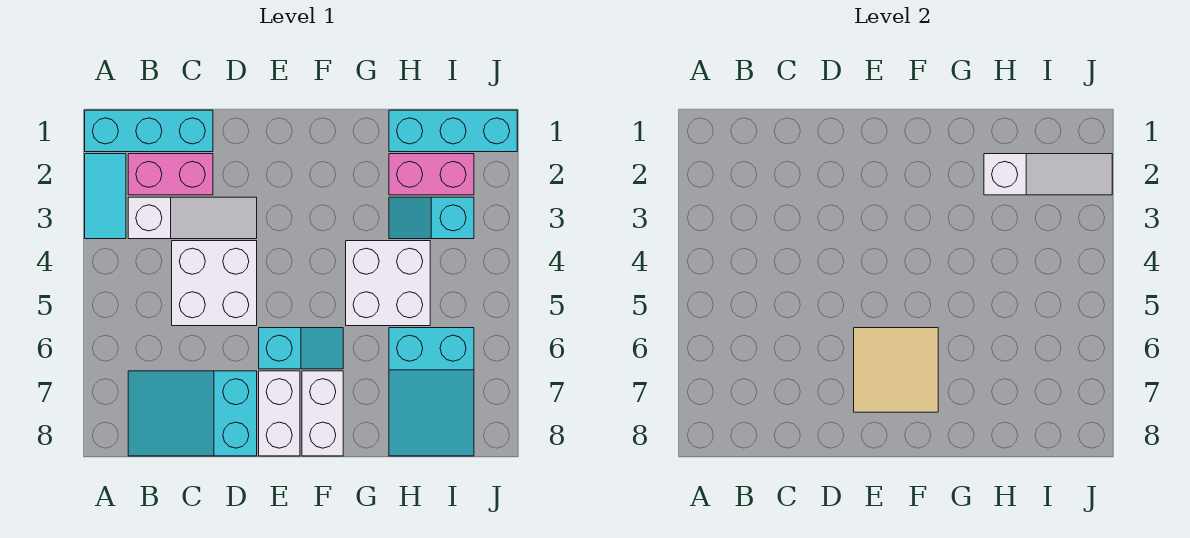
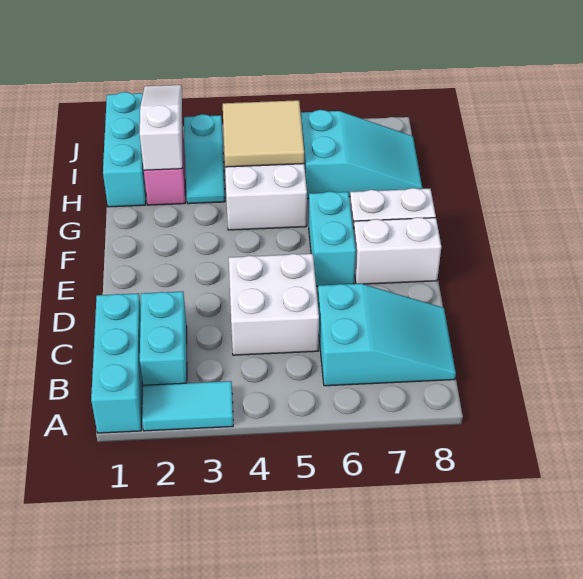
pink brick B2:C2 level 1 -> cyan brick B2:C2 level 1
white slope B3:D3 level 1 top B -> none
cyan slope B7:D8 level 1 top D -> cyan slope B6:C8 level 1 top 6
cyan slope E6:F6 level 1 top E -> cyan brick E6:F6 level 1
tan tile E6:F7 level 2 -> tan tile H4:I5 level 2

